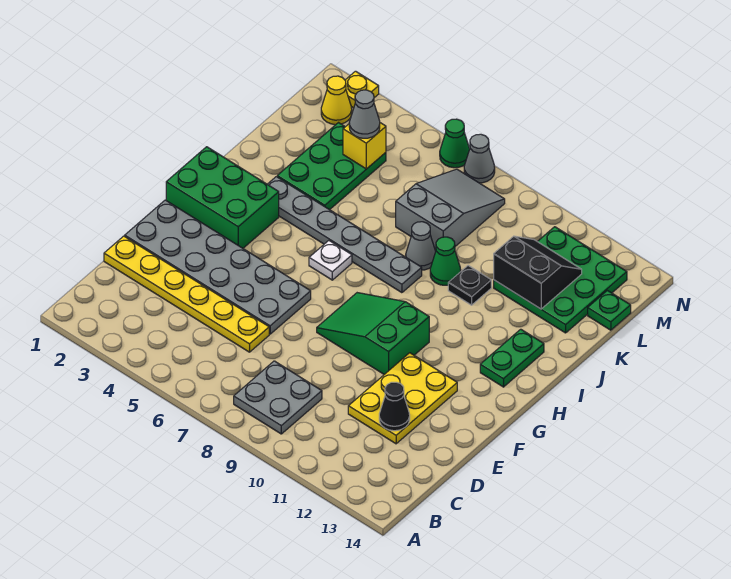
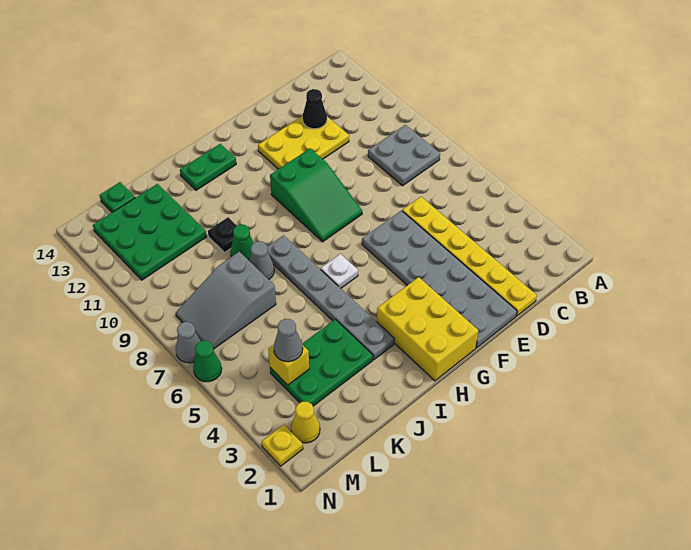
green brick G1:H3 level 1 -> yellow brick G1:H3 level 1
black slope K11:L12 level 2 top K -> none

